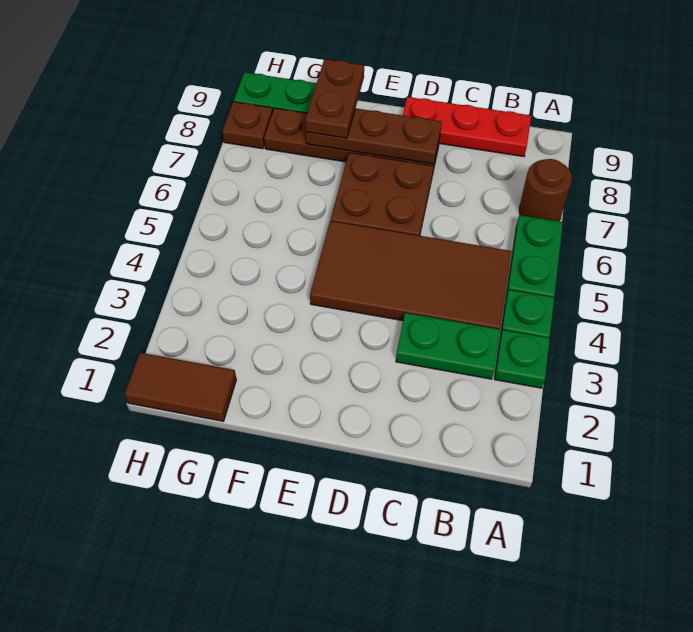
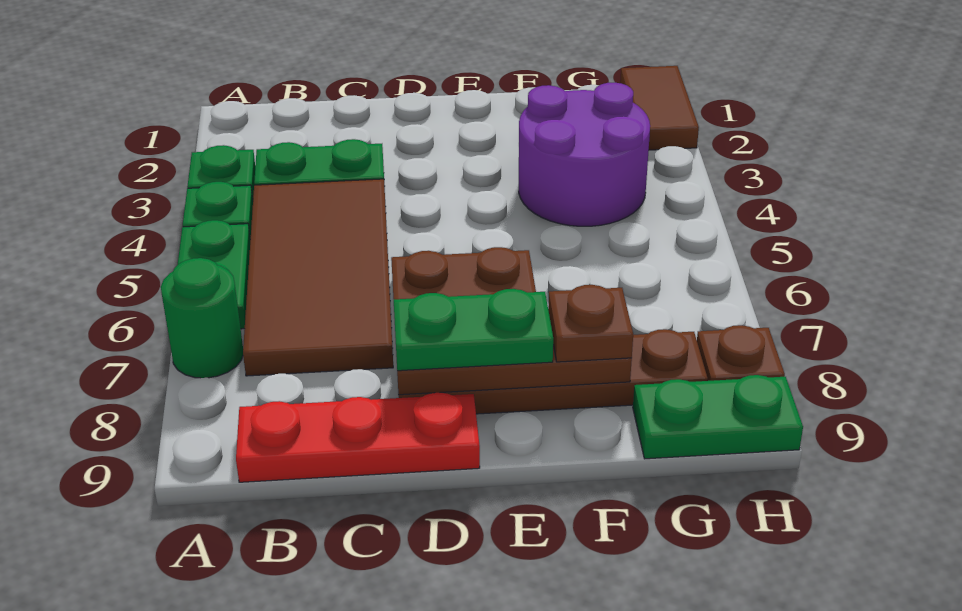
brown round brick A7 level 1 -> green round brick A7 level 1
brown tile B4:E5 level 1 -> brown tile B4:C7 level 1
none -> green plate D8:E8 level 3
none -> purple round brick F3:G4 level 1
brown plate F8:F9 level 3 -> brown plate F8 level 3
brown tile G1:H1 level 1 -> brown tile H1:H2 level 1

